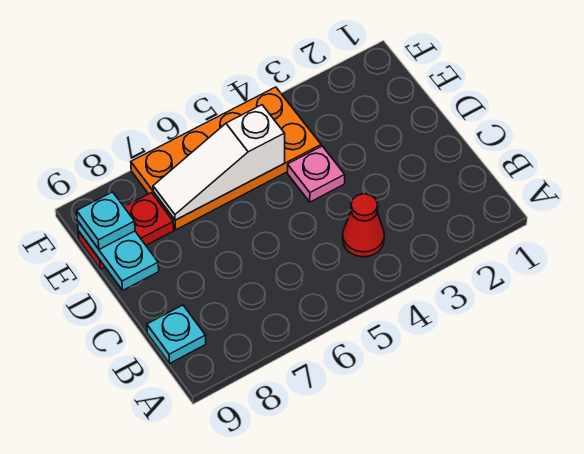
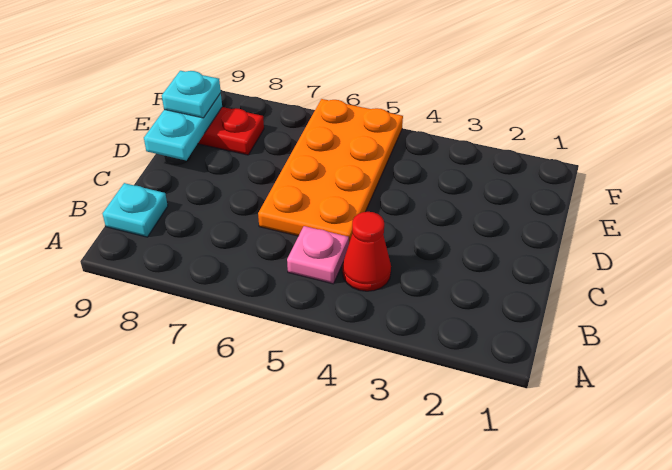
pink plate D4 level 1 -> pink plate B5 level 1
orange plate E4:F7 level 1 -> orange plate C5:F6 level 1
white slope E5:E7 level 2 top 5 -> none

